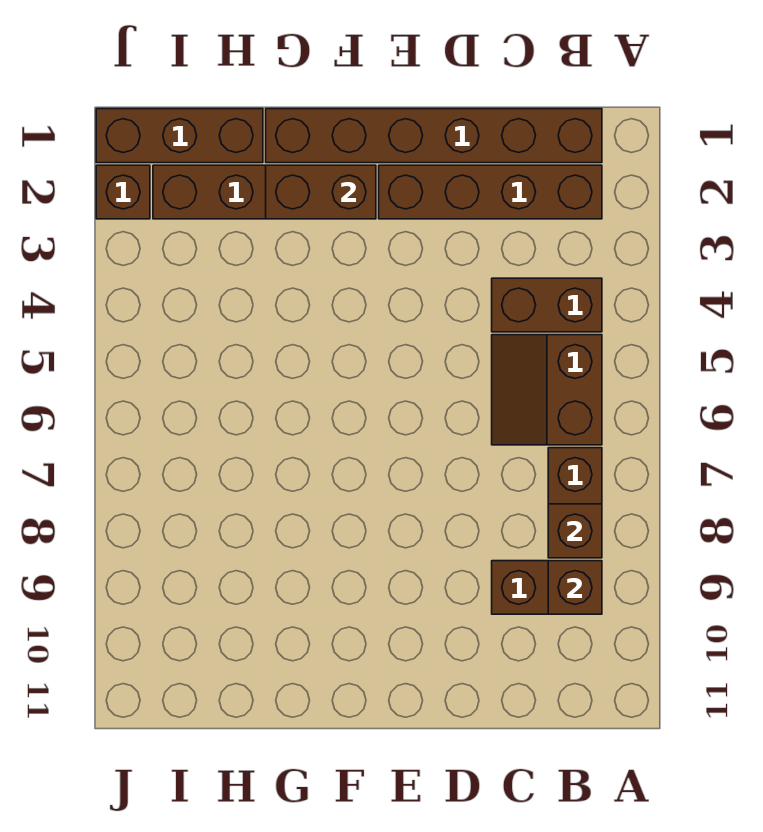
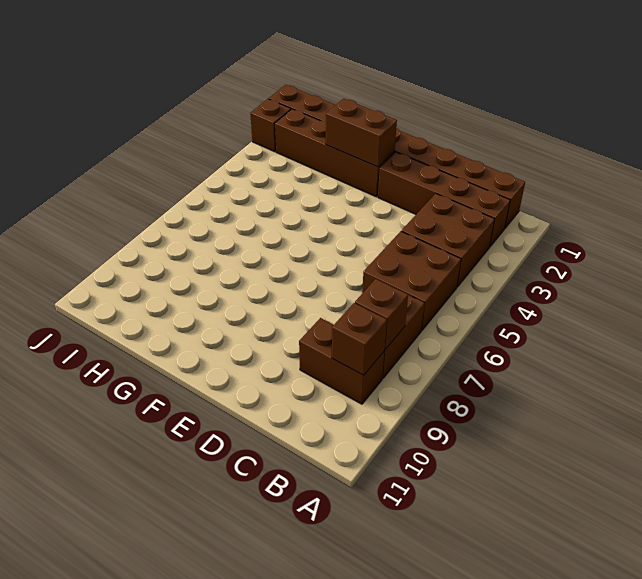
brown brick B4:C4 level 1 -> brown brick B3:C4 level 1
brown slope B5:C6 level 1 top B -> brown brick B5:C6 level 1

